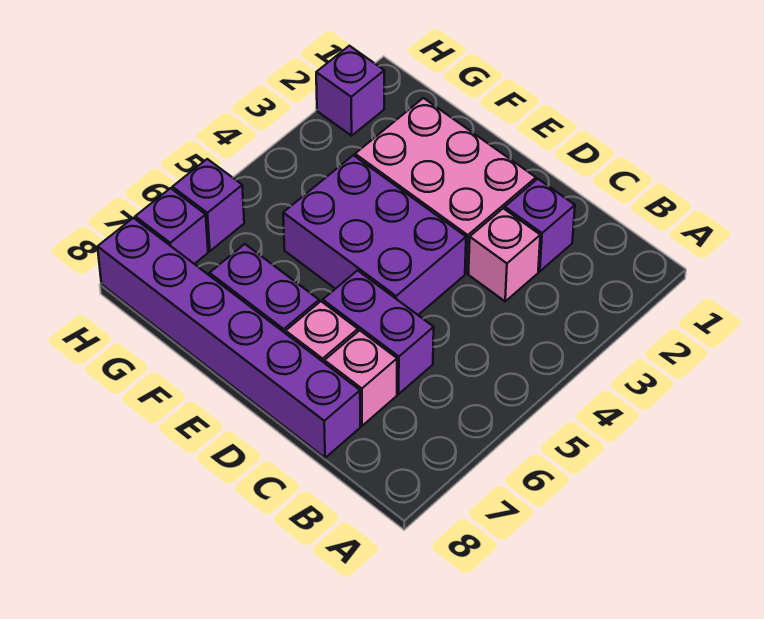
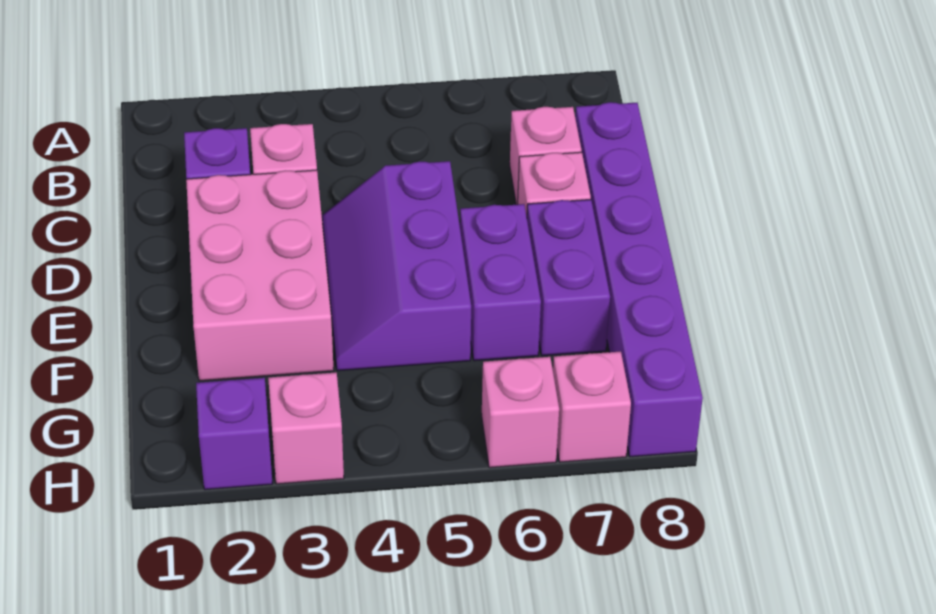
purple brick C6:D6 level 1 -> purple brick E6:F6 level 1
purple brick D4:F5 level 1 -> purple slope D4:F5 level 1 top 5
none -> pink brick H3 level 1
purple brick H6 level 1 -> pink brick H6 level 1
purple brick H7 level 1 -> pink brick H7 level 1

